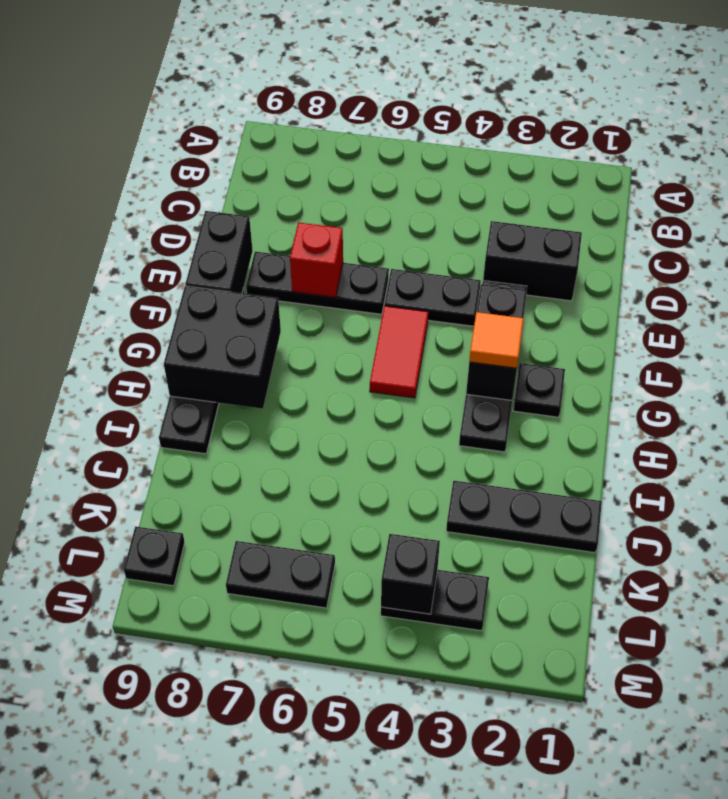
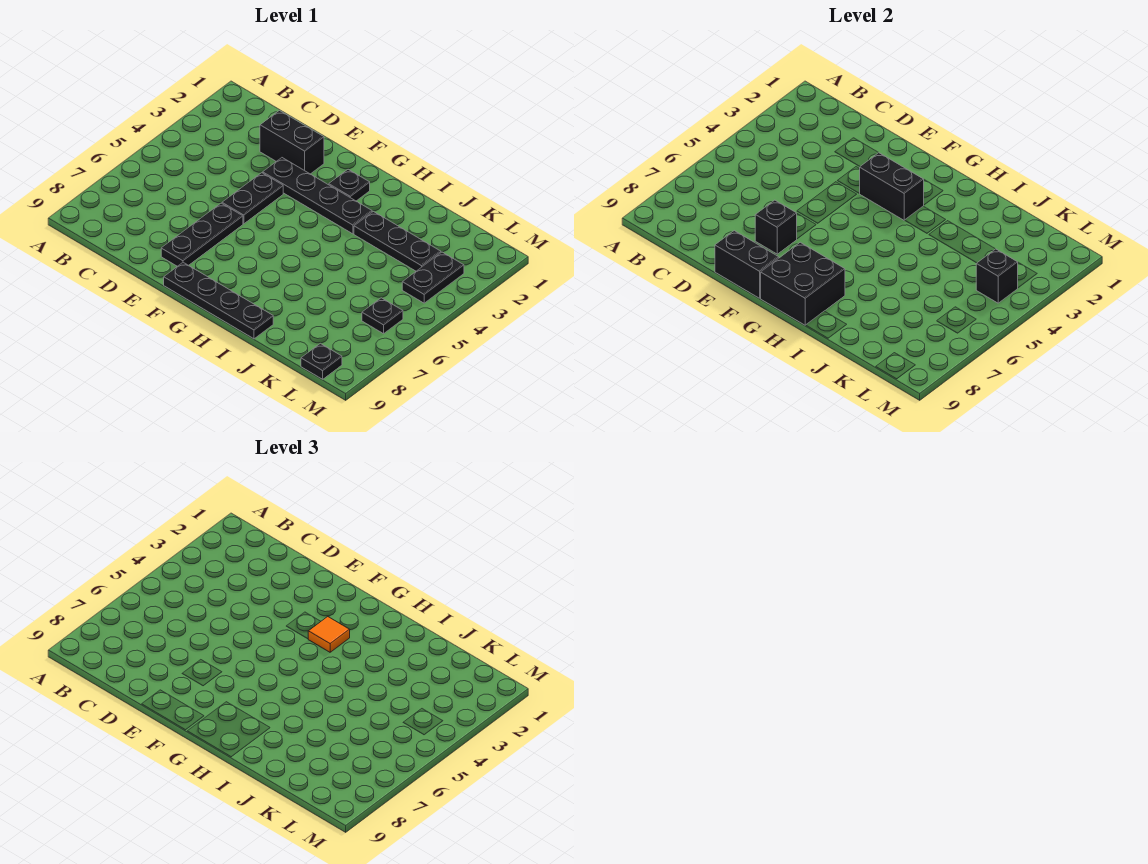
black brick D2:D3 level 1 -> black brick D2:E2 level 1
red brick E7 level 2 -> black brick E7 level 2
red tile F5:G5 level 1 -> none
black plate J1:J3 level 1 -> black plate I3:K3 level 1
black plate L6:L7 level 1 -> black plate L6 level 1

